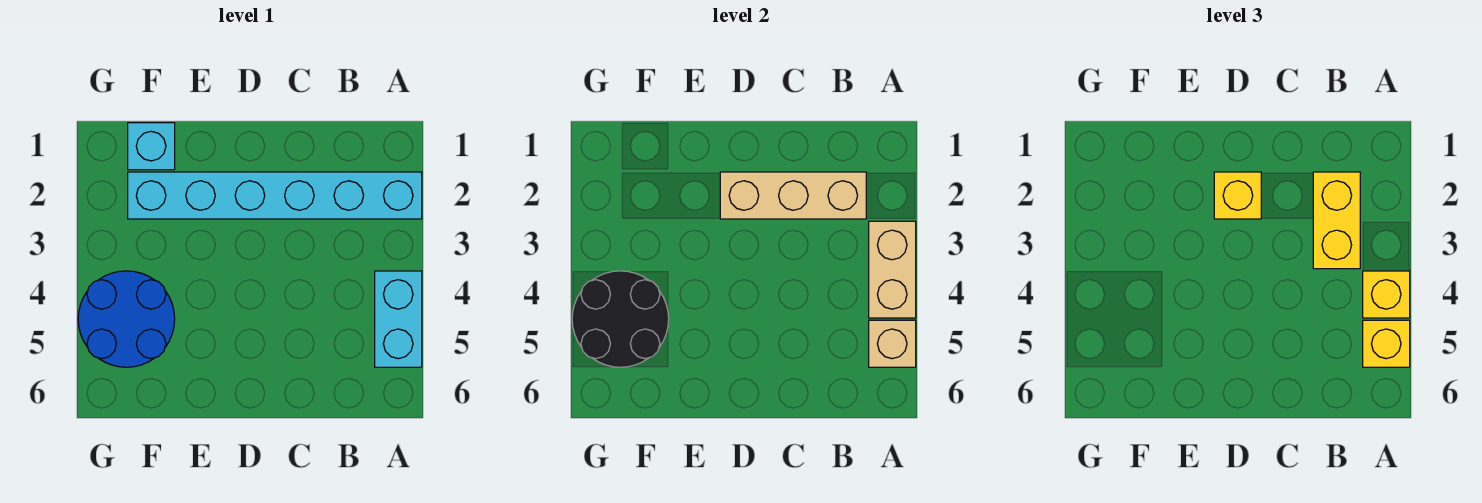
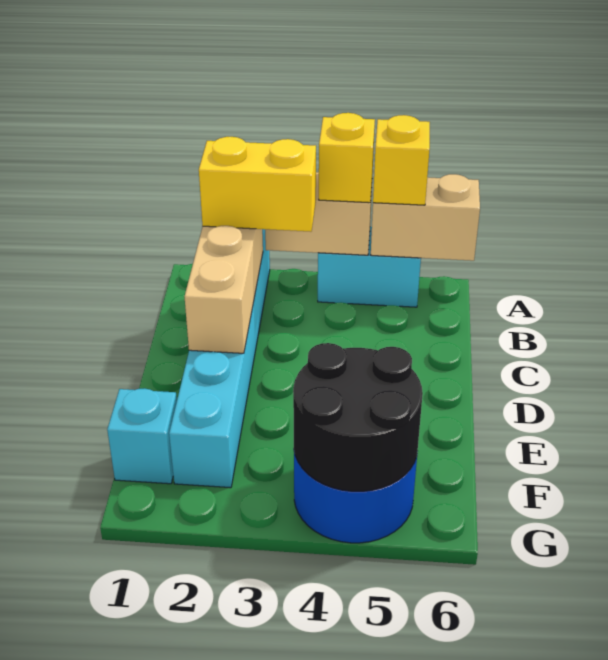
tan brick A5 level 2 -> tan brick A5:A6 level 2
yellow brick D2 level 3 -> none

